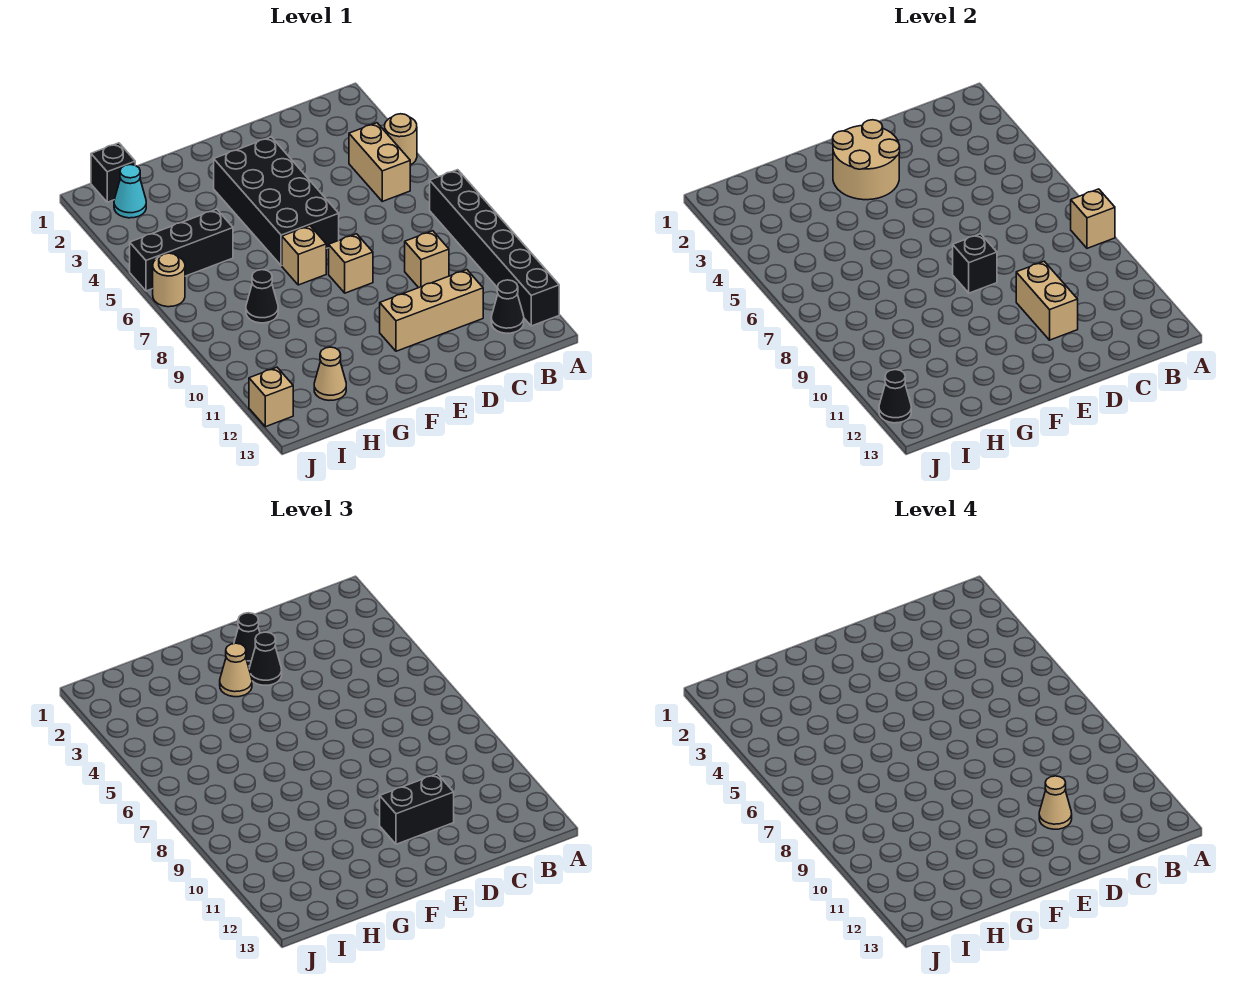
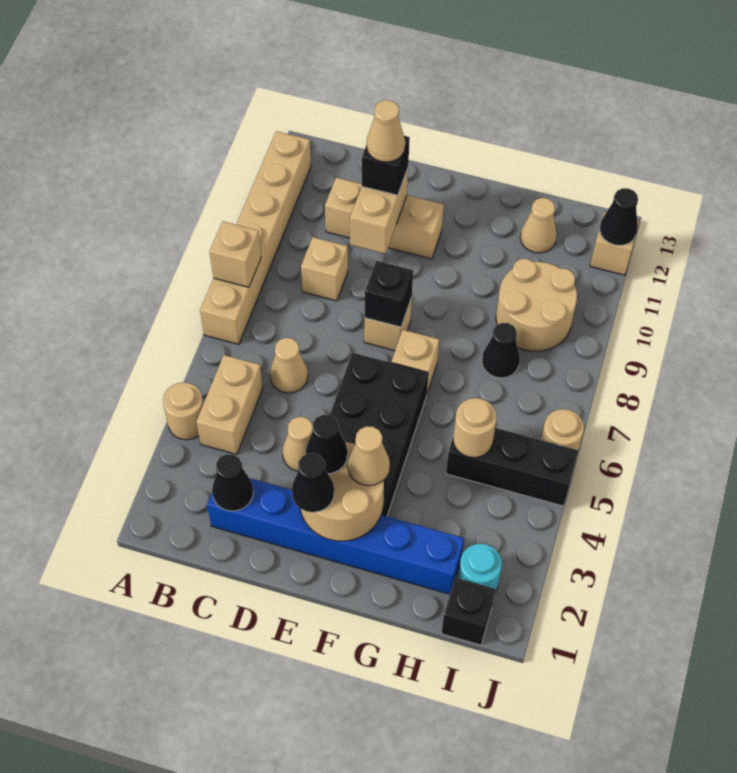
black brick A7:A12 level 1 -> tan brick A7:A12 level 1
black cone B12 level 1 -> black cone C2 level 2
none -> blue brick C2:H2 level 1
none -> tan cone C6 level 1
none -> tan cone D4 level 1
black brick D11:E11 level 3 -> black brick D11 level 3
none -> tan round brick H5 level 2
none -> tan round brick H9:I10 level 1
cyan cone I2 level 1 -> cyan round brick I2 level 1

